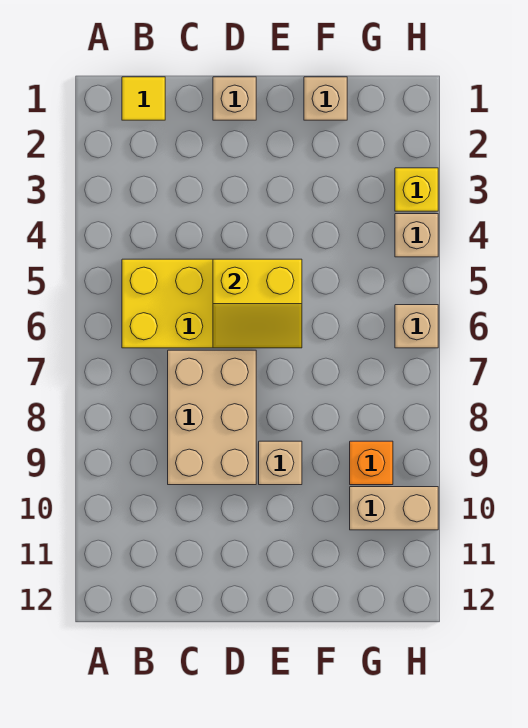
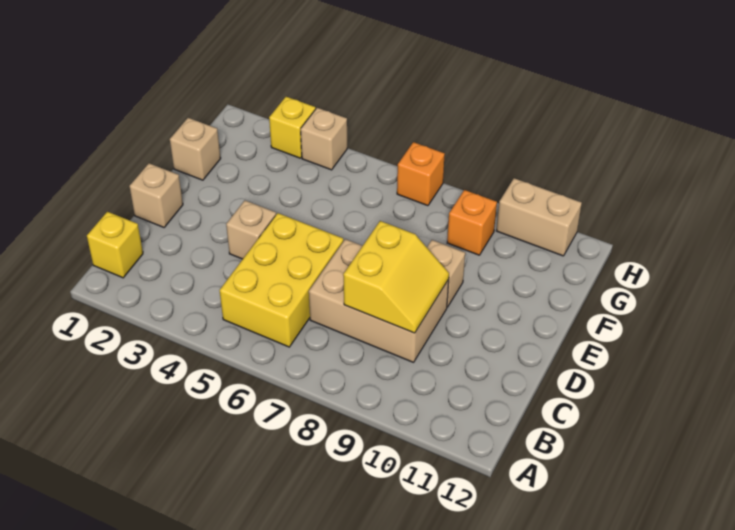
yellow tile B1 level 1 -> yellow brick B1 level 1
yellow slope D5:E6 level 2 top 5 -> yellow slope C8:D9 level 2 top 8
tan brick G10:H10 level 1 -> tan brick H10:H11 level 1
tan brick H6 level 1 -> tan brick D4 level 1
none -> orange brick H7 level 1

